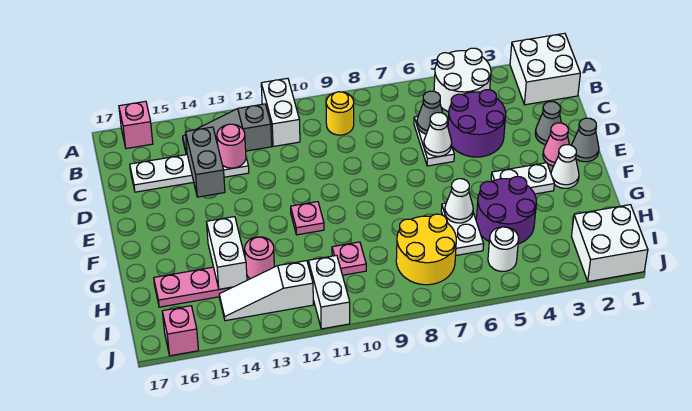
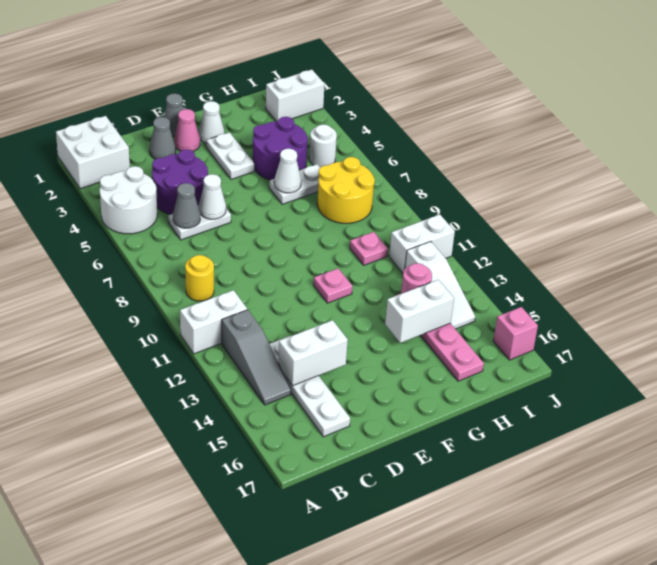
pink brick A16 level 1 -> none
pink round brick C13 level 2 -> none
grey brick C14:D14 level 2 -> white brick C14:D14 level 2
white brick I1:J2 level 1 -> white brick I2:J2 level 1

